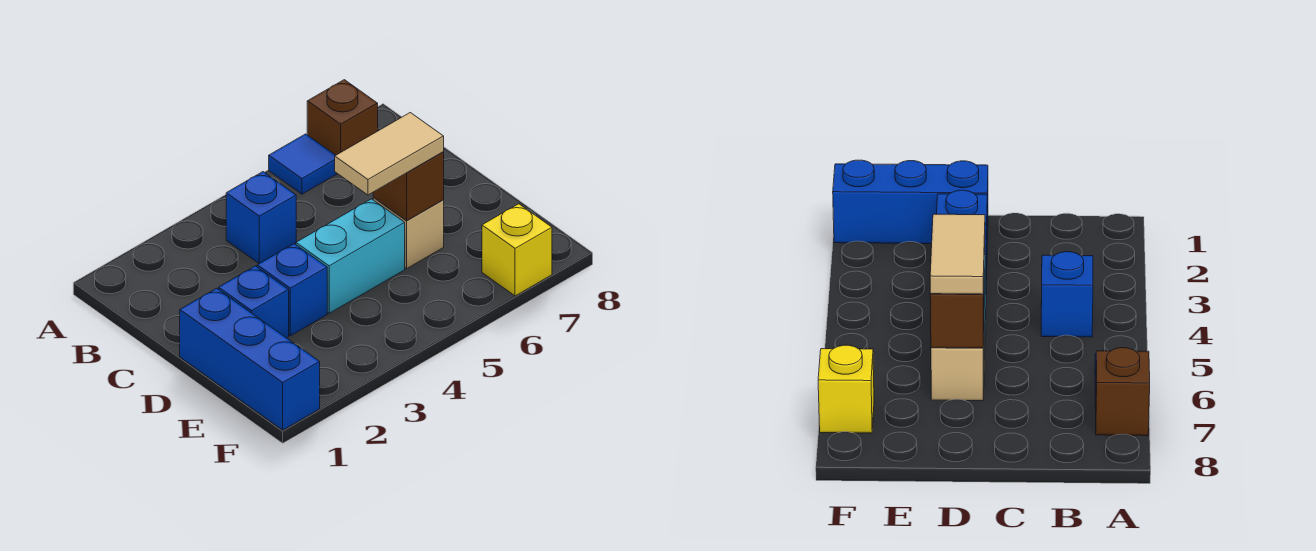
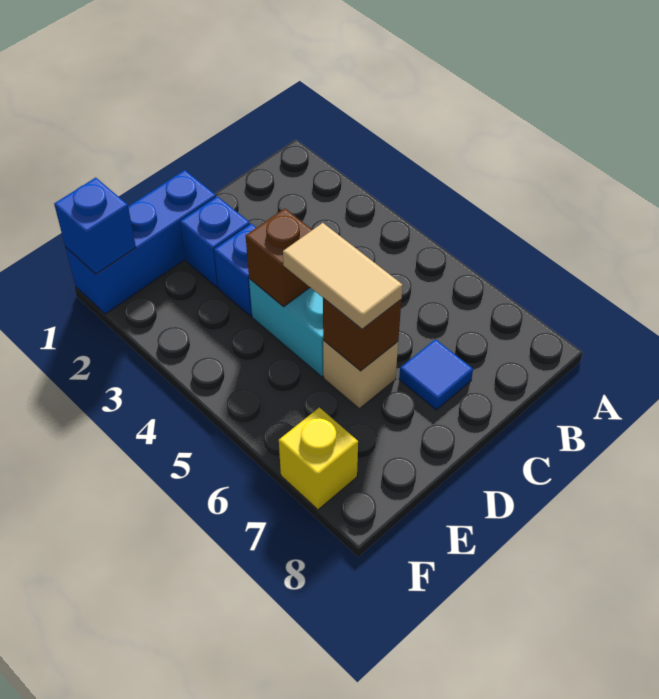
blue tile A6 level 1 -> blue tile C7 level 1
brown brick A7 level 1 -> brown brick D4 level 2
blue brick B4 level 1 -> blue brick F1 level 2

